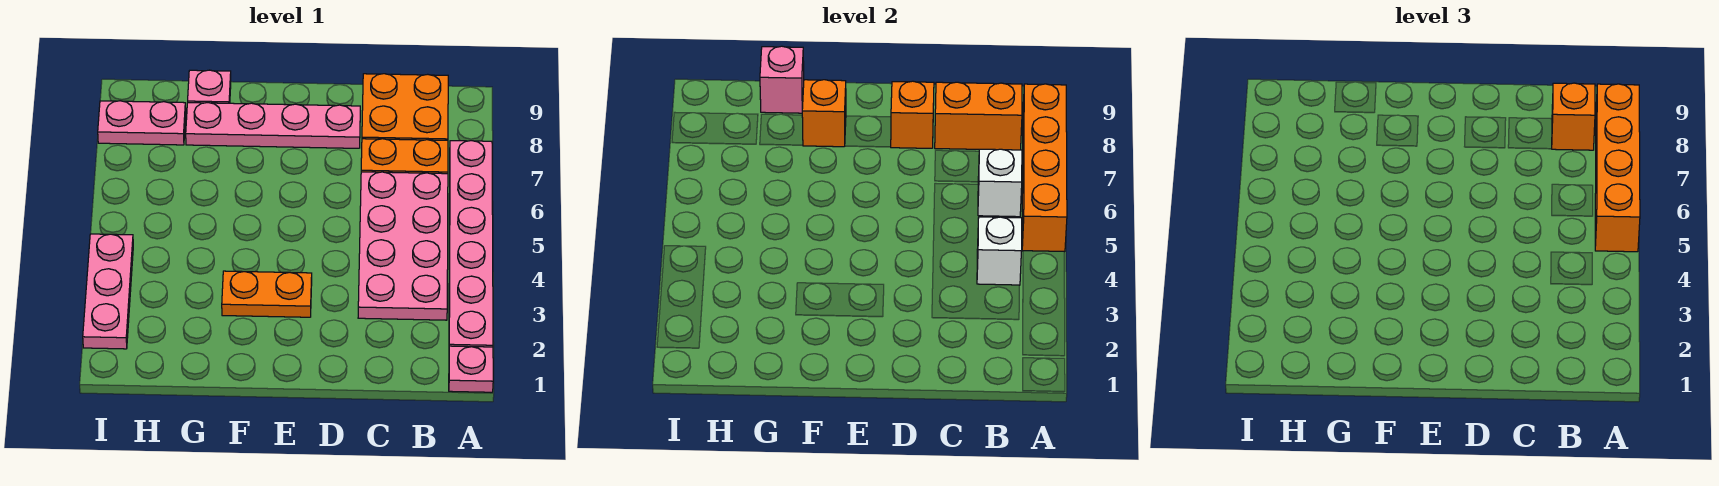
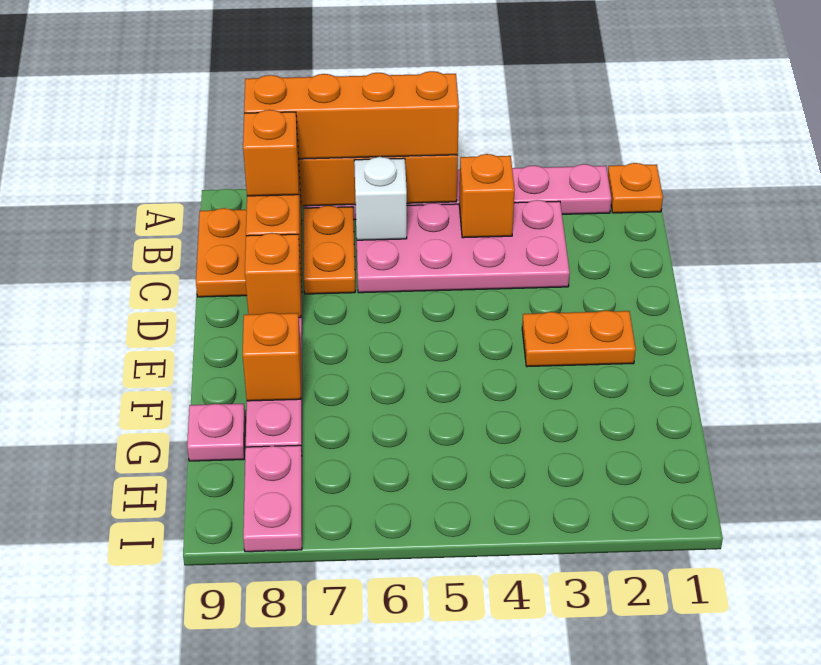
pink plate A1 level 1 -> orange plate A1 level 1
white brick B4 level 2 -> orange brick B4 level 2
orange plate E3:F3 level 1 -> orange plate E2:E3 level 1
pink brick G9 level 2 -> none
pink plate I2:I4 level 1 -> none

